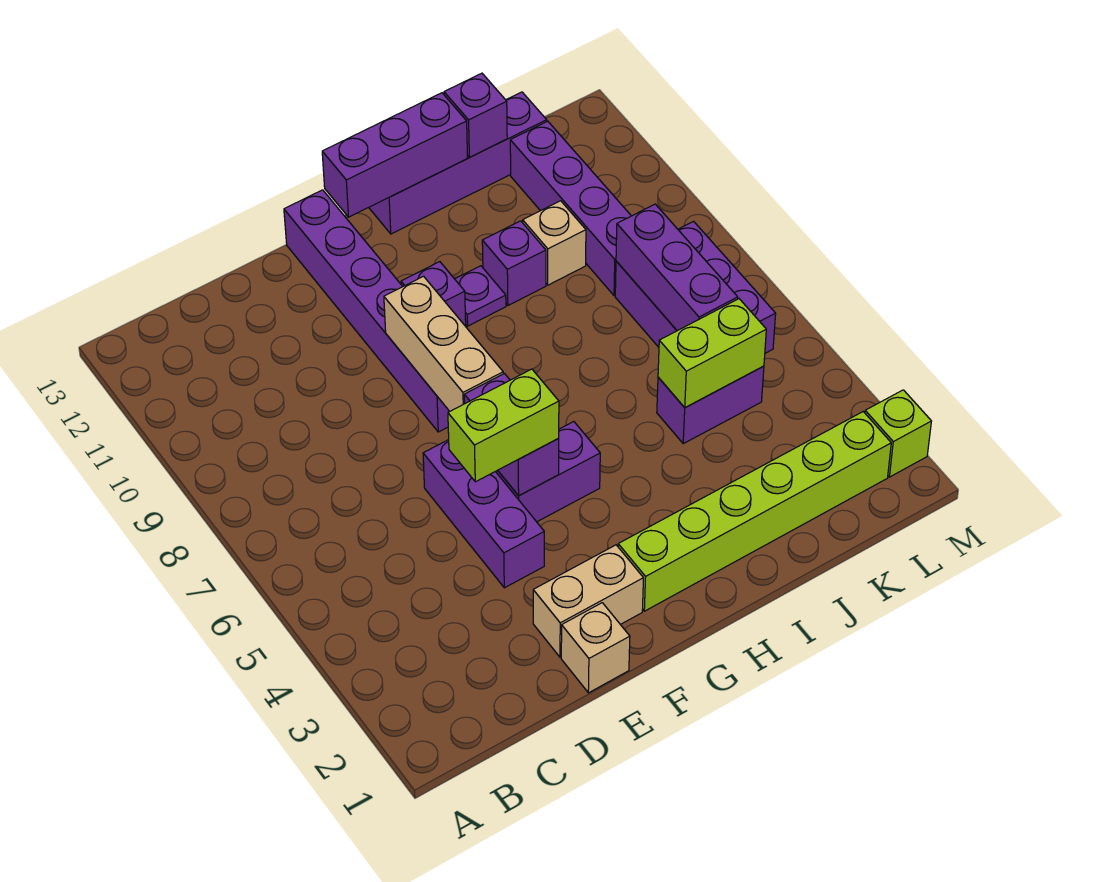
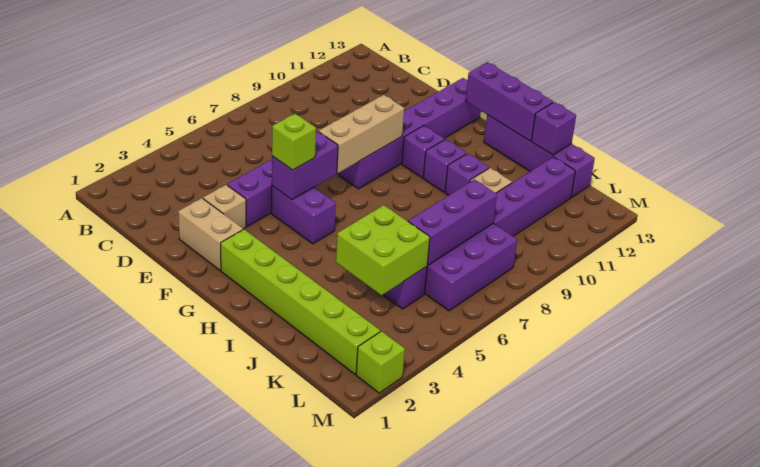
tan brick E1 level 1 -> tan brick E3 level 1
lime brick E5:F5 level 3 -> lime brick F5 level 3
purple plate H10 level 1 -> purple brick H10 level 1
lime brick J5:K5 level 2 -> lime brick J4:K5 level 2

